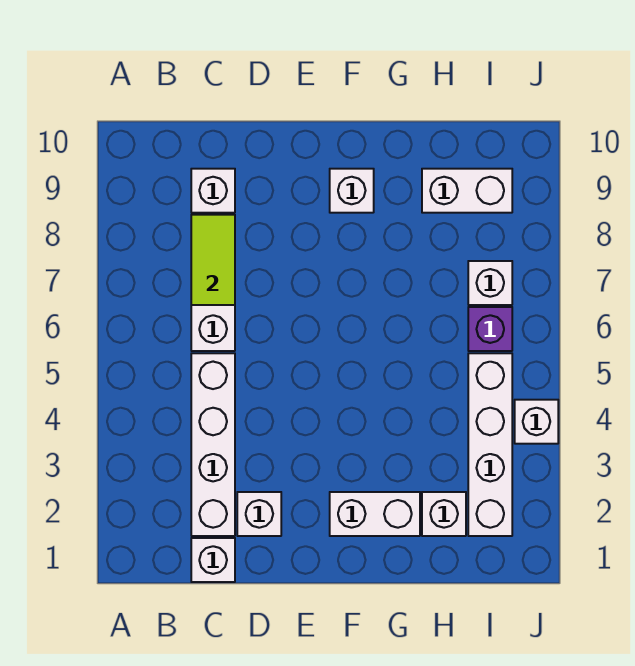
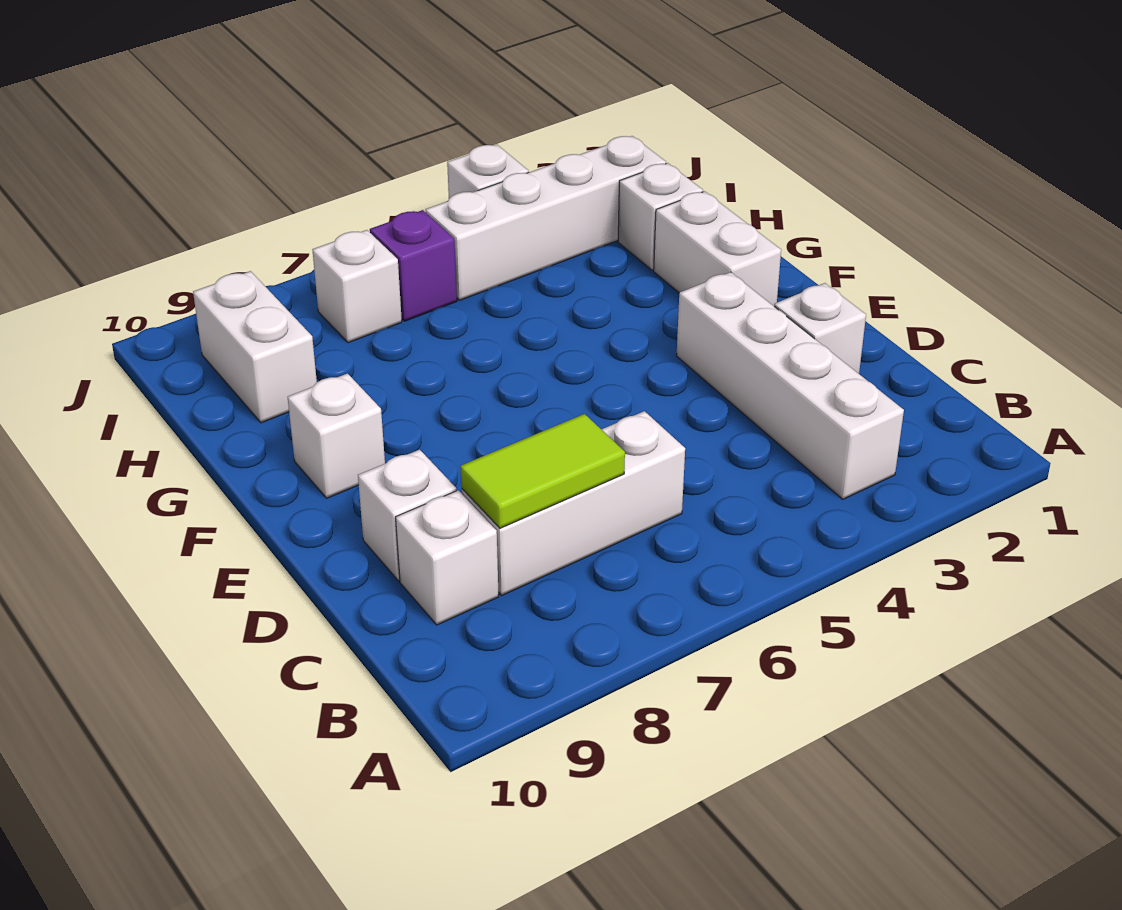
white brick C1 level 1 -> white brick D9 level 1
white brick C2:C5 level 1 -> white brick B3:E3 level 1

